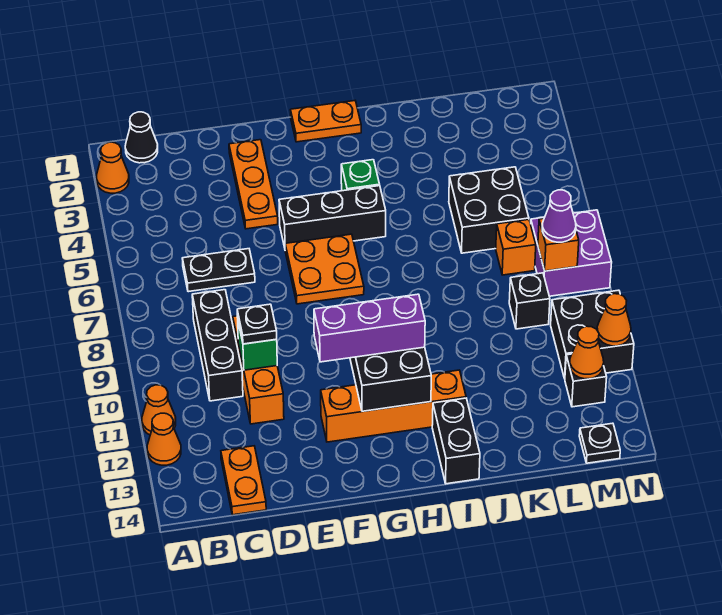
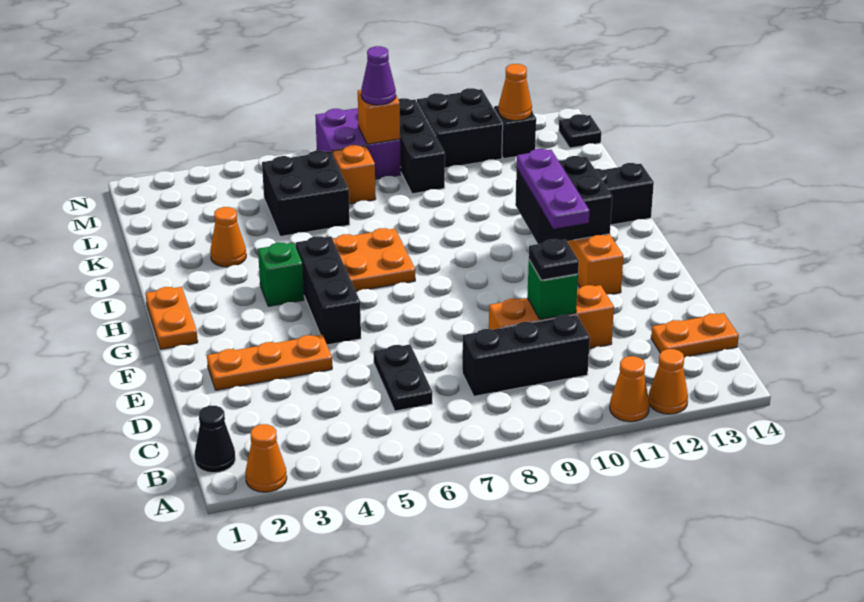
orange plate F6:G7 level 1 -> orange plate H6:I7 level 1
purple brick F11:H11 level 3 -> purple plate F11:H11 level 3
black brick L9 level 1 -> black brick L9:N9 level 1
orange cone N11 level 2 -> orange cone J3 level 1

